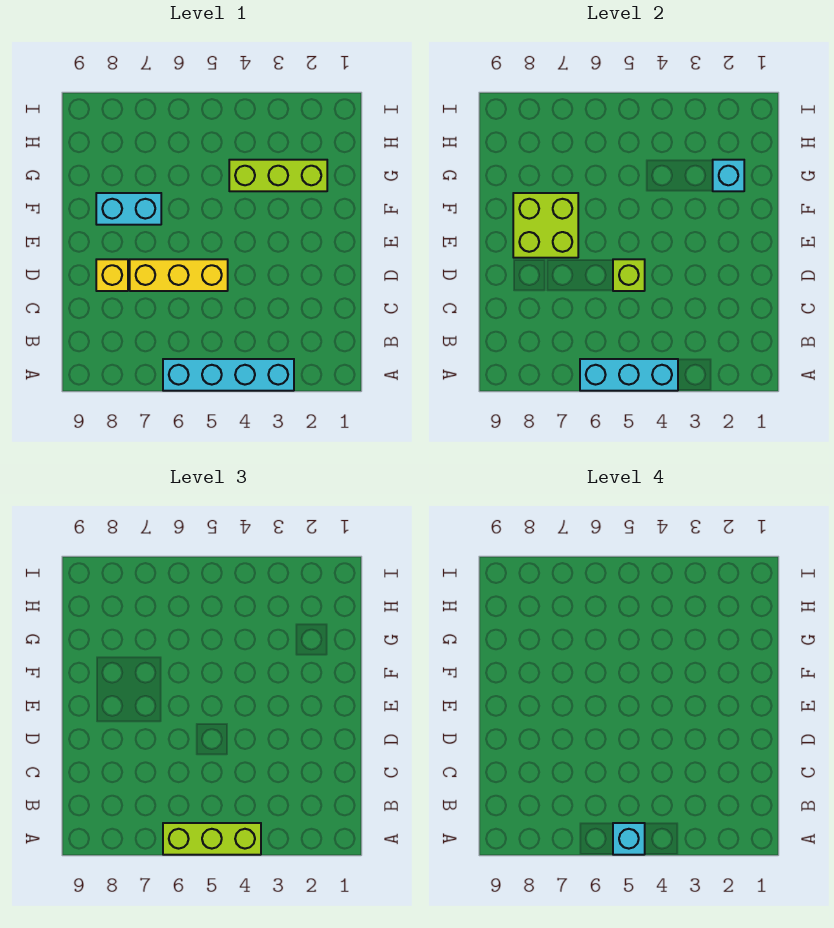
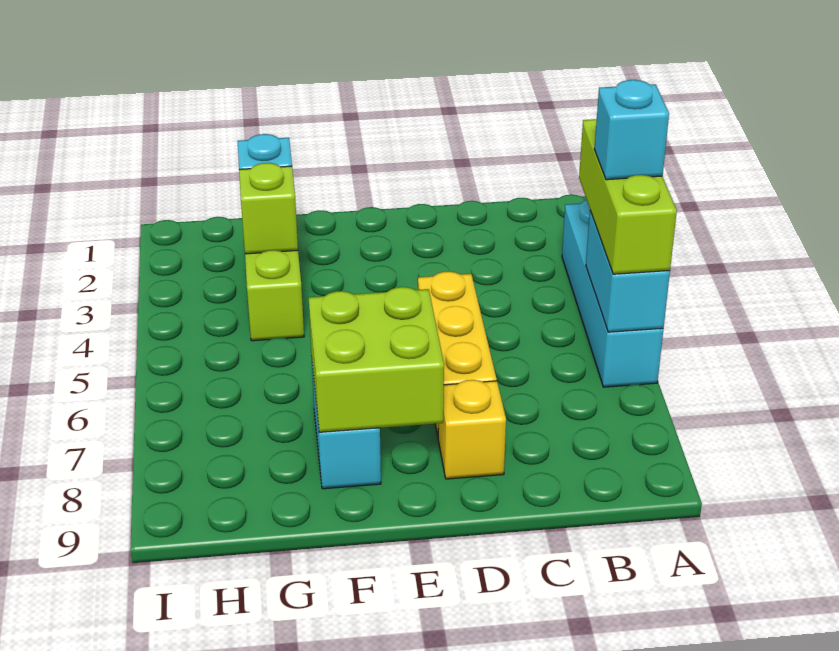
cyan brick A4:A6 level 2 -> cyan brick A5:A6 level 2
lime brick D5 level 2 -> lime brick G3 level 2

